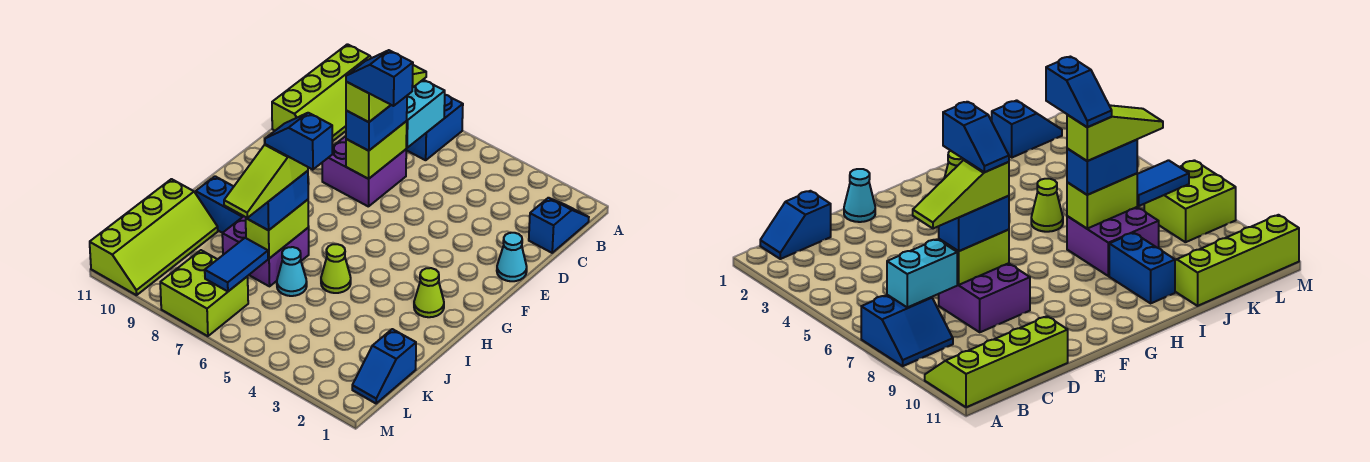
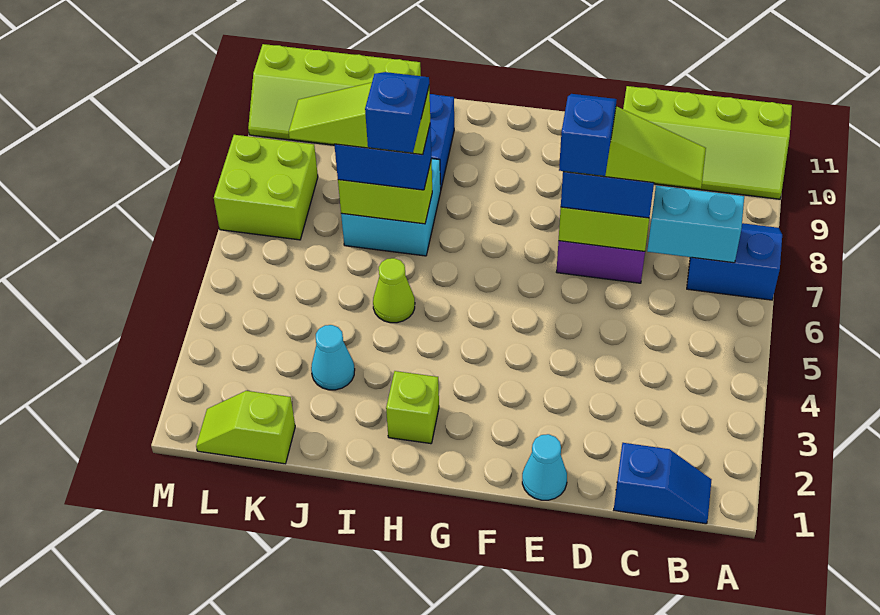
lime cone H2 level 1 -> lime brick H2 level 1
purple brick I7:J8 level 1 -> cyan brick I7:J8 level 1
cyan cone J6 level 1 -> cyan cone J3 level 1
blue slope K1:L1 level 1 top K -> lime slope K1:L1 level 1 top K
blue tile K7:L7 level 2 -> none

